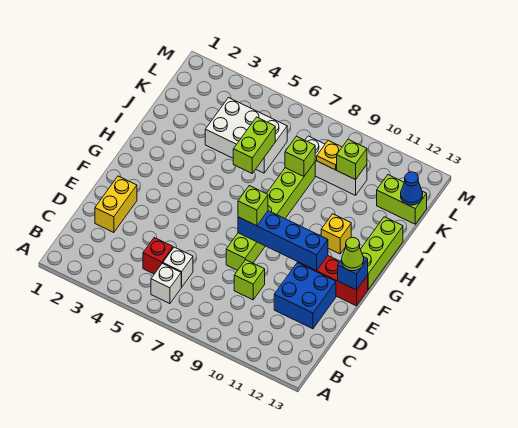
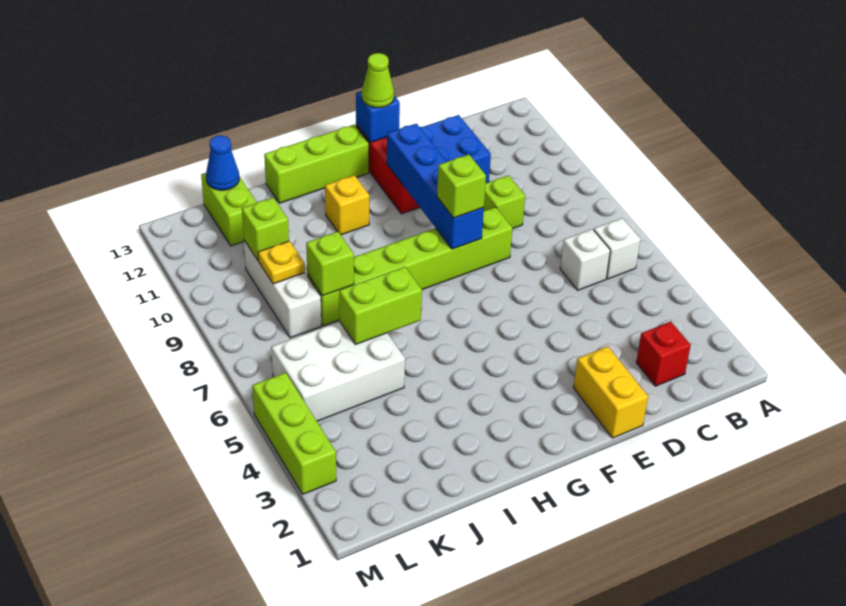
red brick C5 level 1 -> red brick C2 level 1
yellow brick D2:E2 level 1 -> yellow brick E1:E2 level 1
white brick J4:K6 level 1 -> white brick J5:L6 level 1
none -> lime brick M3:M5 level 1

